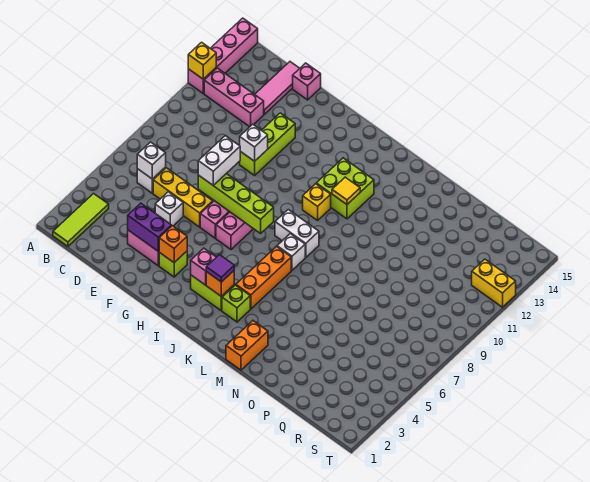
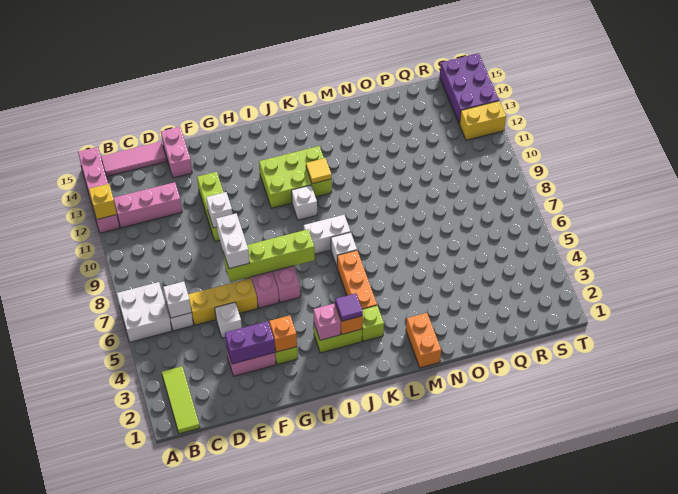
none -> white brick A6:B7 level 1
pink tile D13:D15 level 1 -> pink tile B15:D15 level 1
pink brick E15 level 1 -> pink brick E14:E15 level 1
yellow brick J10 level 1 -> white brick J10 level 1
lime brick J11:K12 level 1 -> lime brick I11:K12 level 1
none -> purple brick S13:T15 level 1

